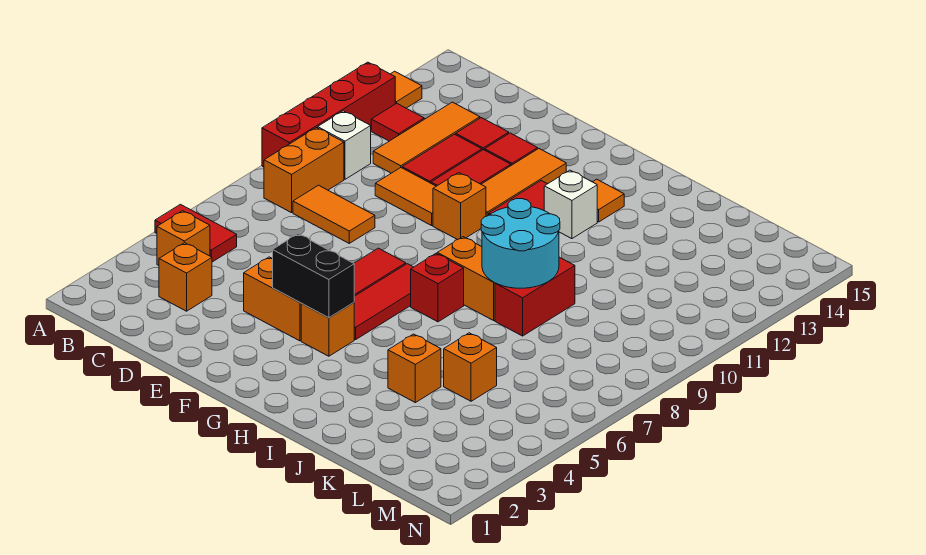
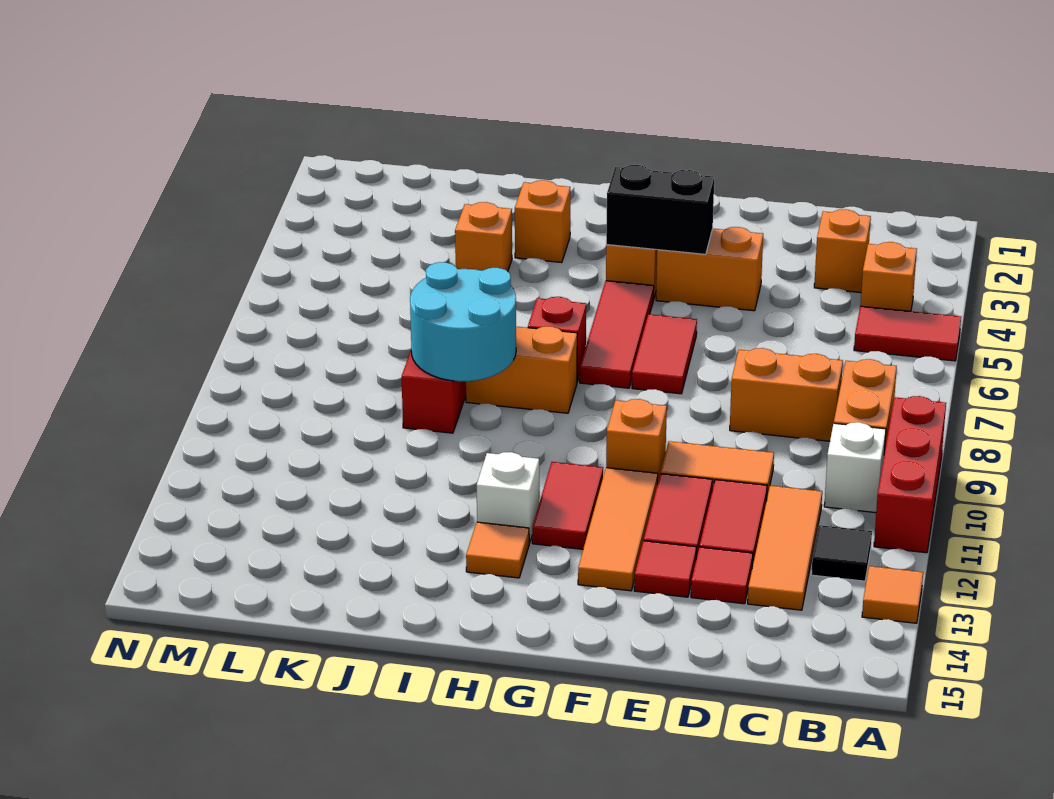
red brick A9:A12 level 1 -> red brick A9:A11 level 1
red tile B12 level 1 -> black tile B12 level 1
orange tile C8:D8 level 1 -> orange brick C8:D8 level 1
orange brick K5 level 1 -> orange brick I3 level 1

